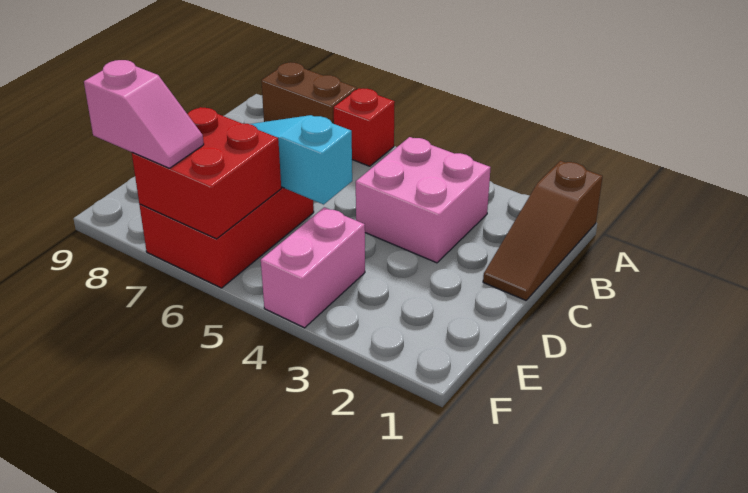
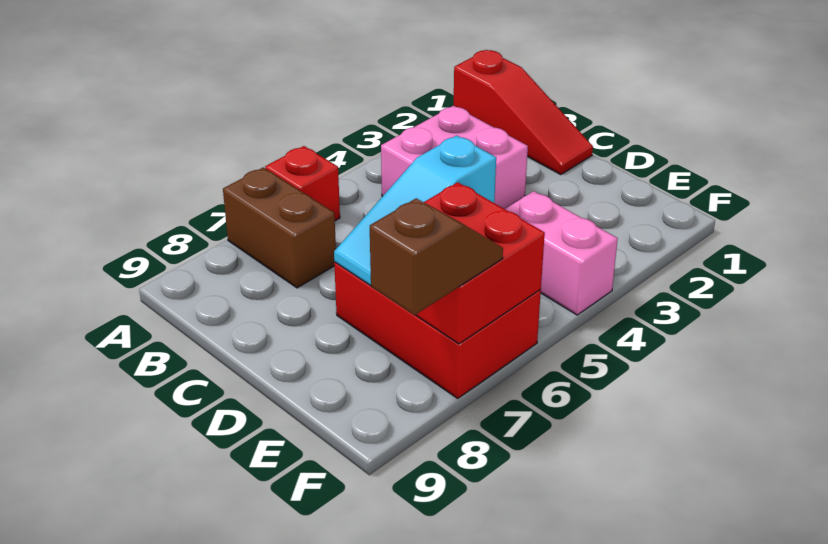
brown slope A1:C1 level 1 top A -> red slope A1:C1 level 1 top A
brown brick A7:A8 level 1 -> brown brick A7:B7 level 1
pink slope F7:F8 level 3 top 8 -> brown slope F7:F8 level 3 top 8

